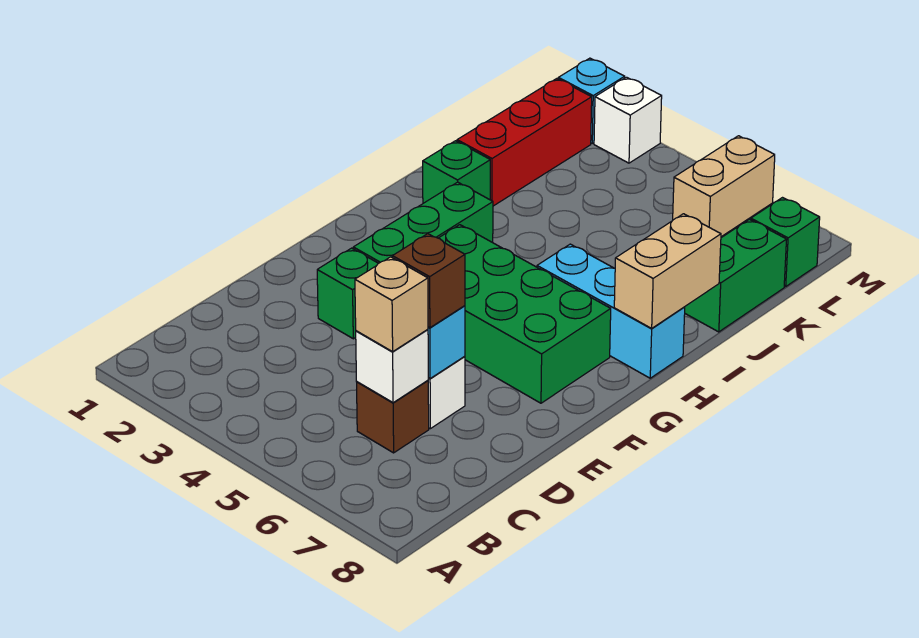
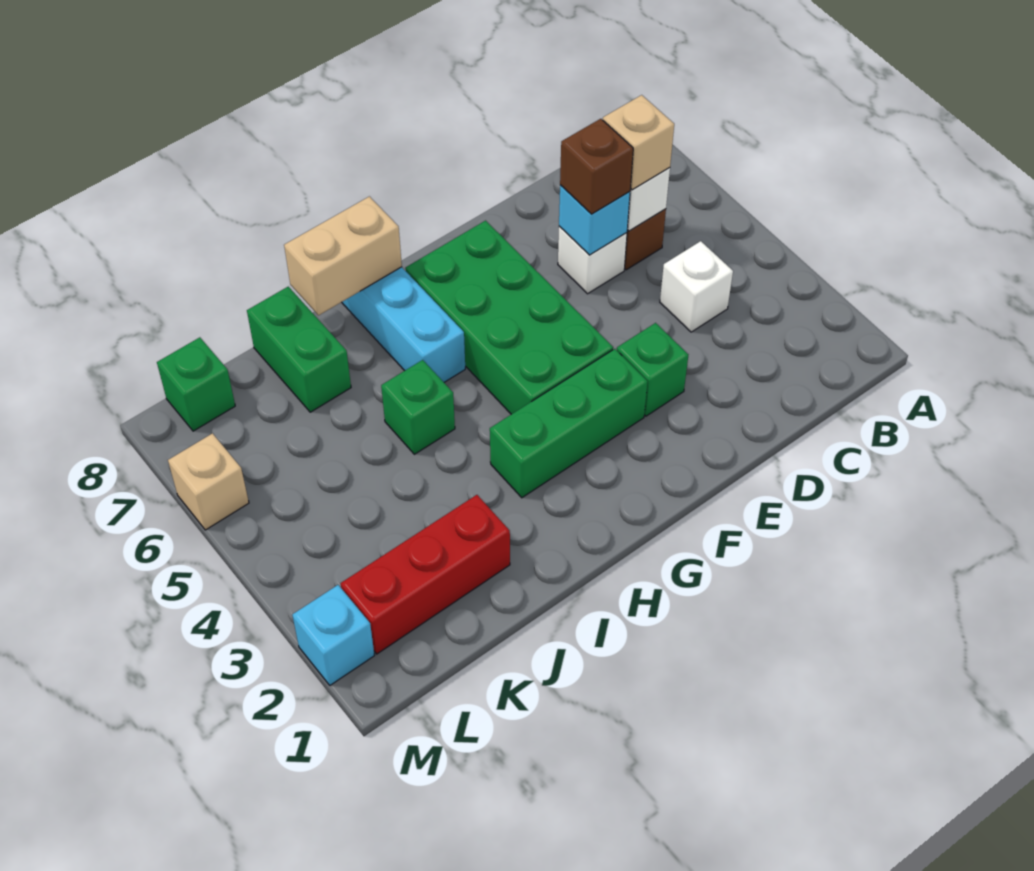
green brick I2 level 1 -> green brick I5 level 1
green brick J8:K8 level 1 -> green brick J7:J8 level 1
tan brick L6:M6 level 1 -> tan brick M6 level 1
white brick M3 level 1 -> white brick C4 level 1

